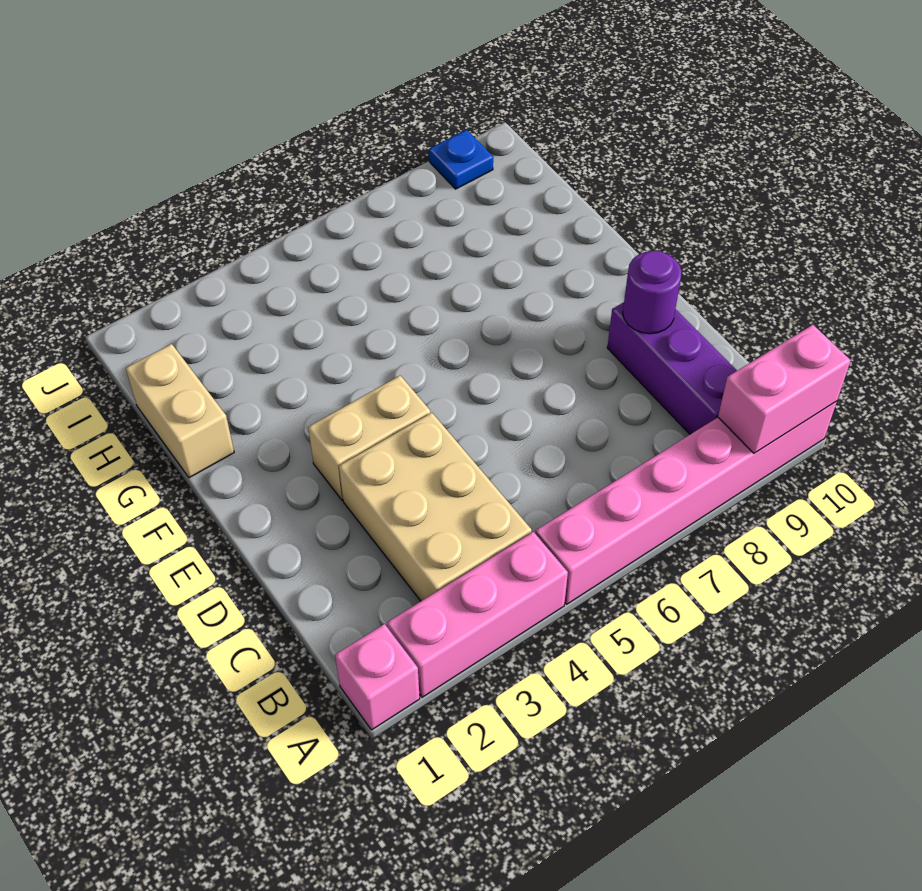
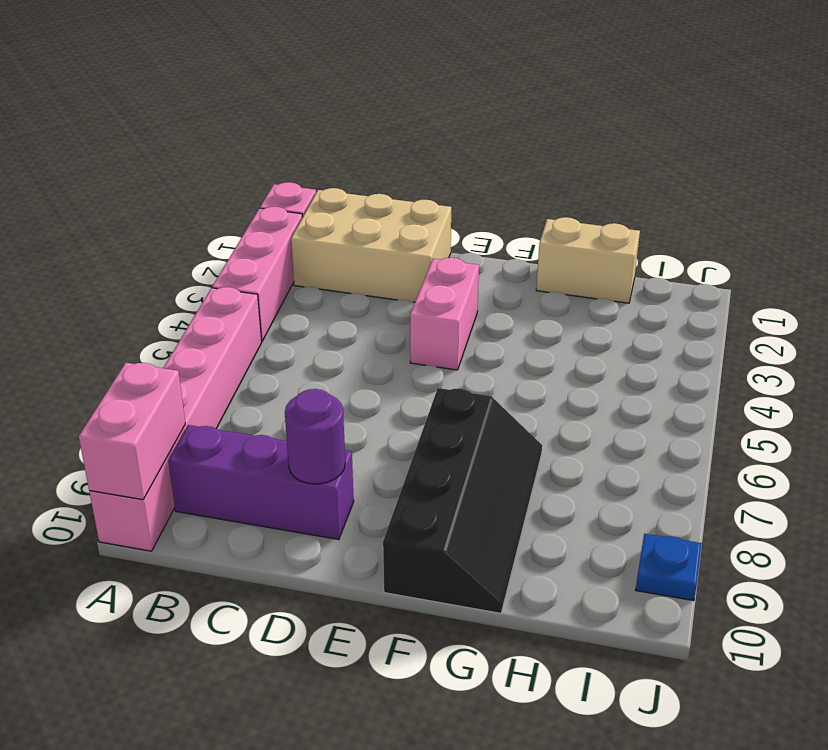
tan brick B3:D4 level 1 -> tan brick B1:D2 level 1
tan brick E3:E4 level 1 -> pink brick E3:E4 level 1
none -> black slope F7:G10 level 1 top F

